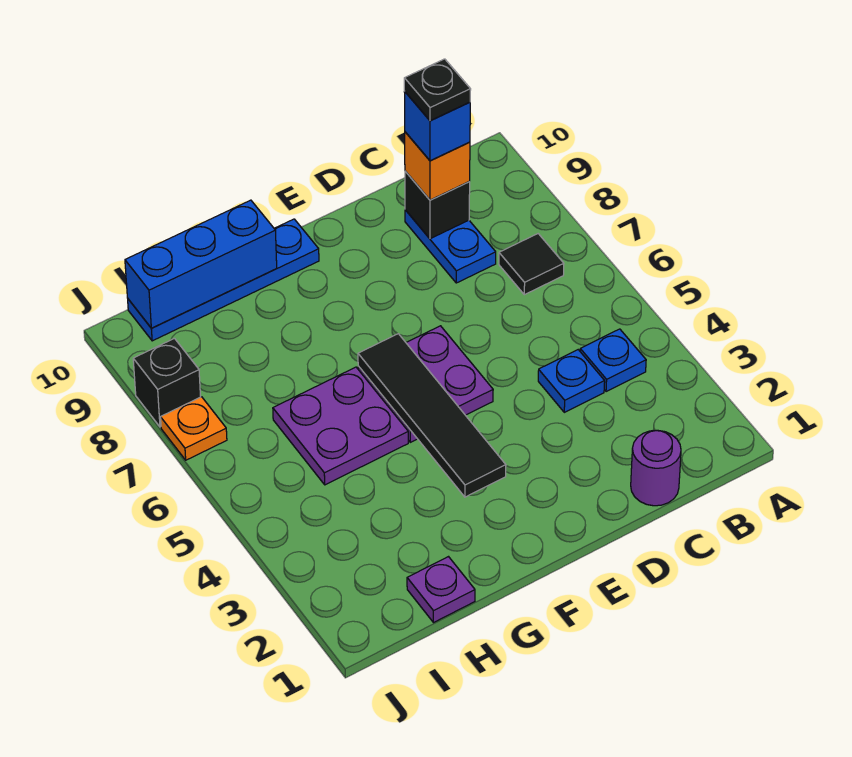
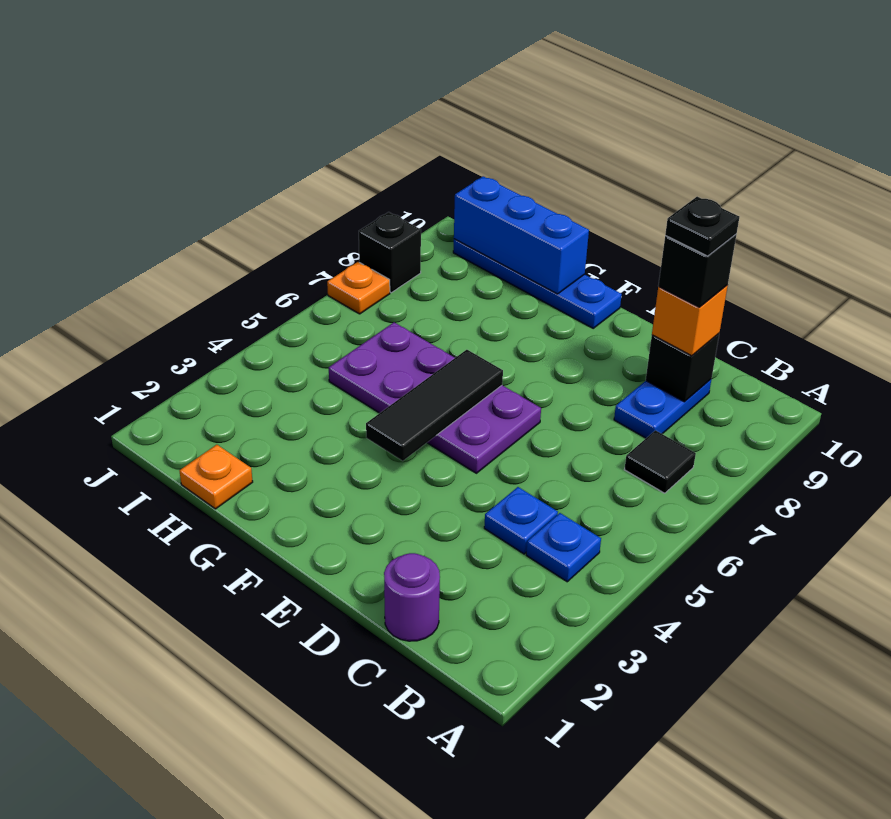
blue brick C9 level 4 -> black brick C9 level 4
black tile F3:F6 level 2 -> black tile F4:F6 level 2
purple plate H1 level 1 -> orange plate H1 level 1

